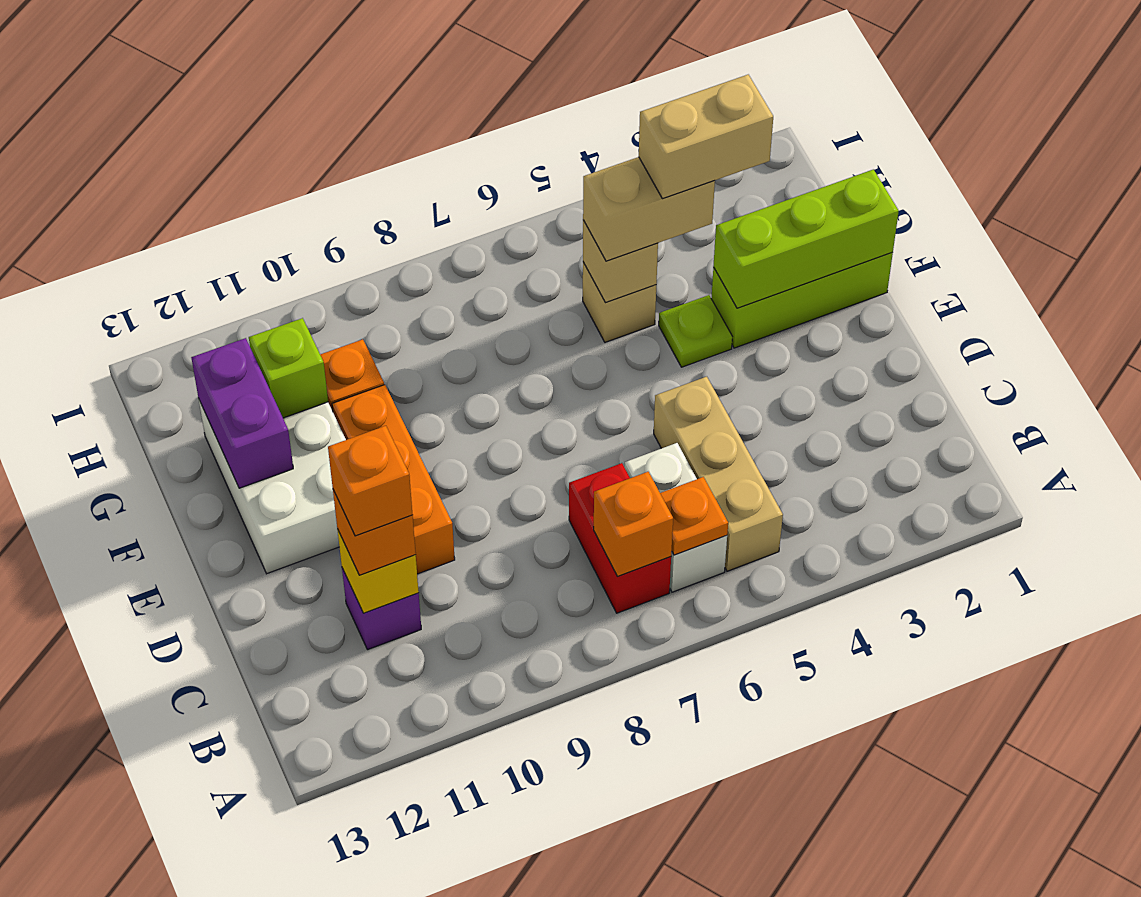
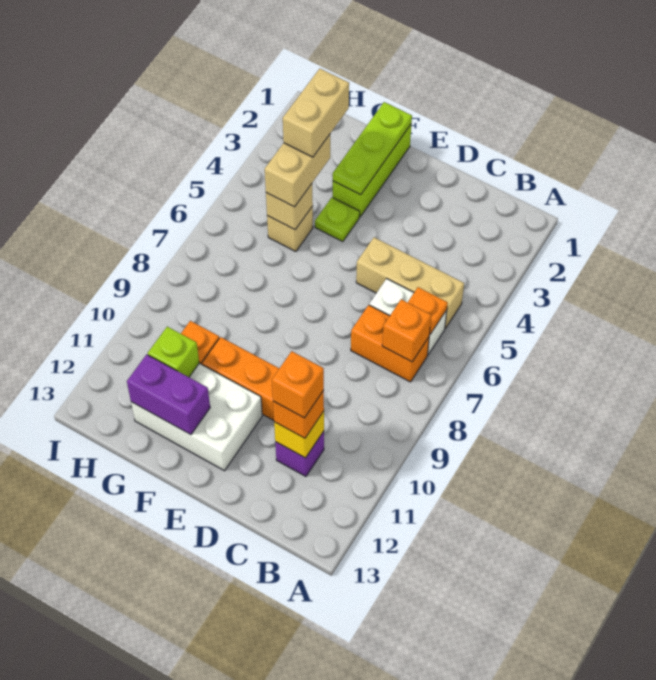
red brick B7:C7 level 1 -> orange brick B7:C7 level 1
lime brick F1:F3 level 2 -> lime plate F1:F3 level 2

